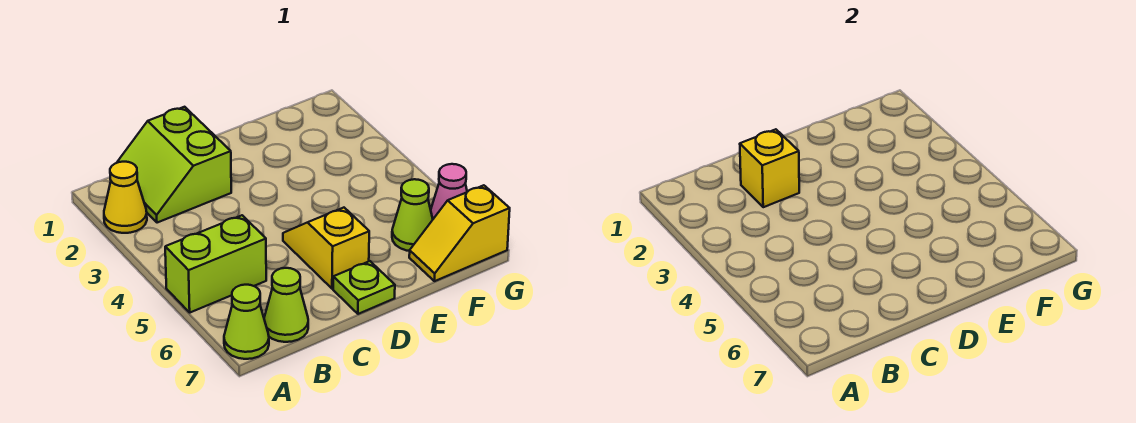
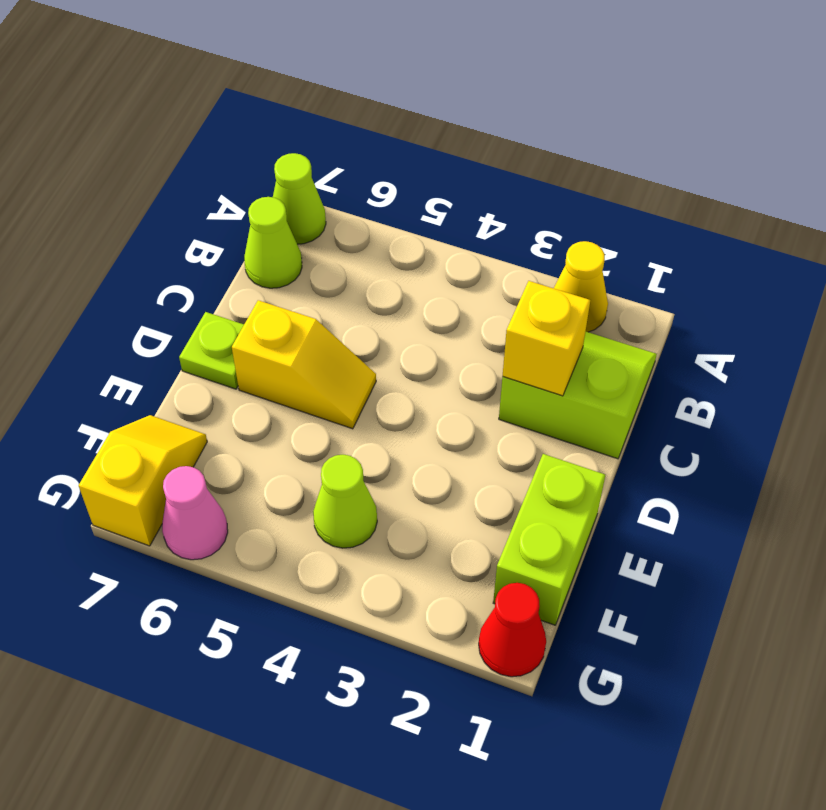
lime brick A5:B5 level 1 -> lime brick E1:F1 level 1
lime cone F6 level 1 -> lime cone F4 level 1
none -> red cone G1 level 1

